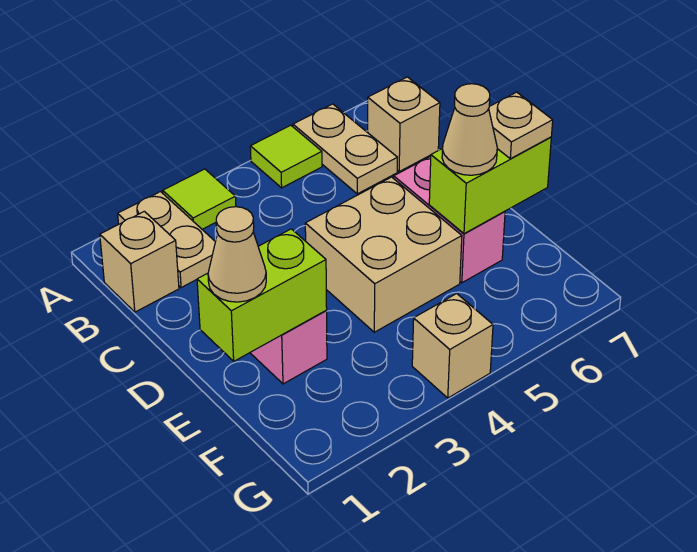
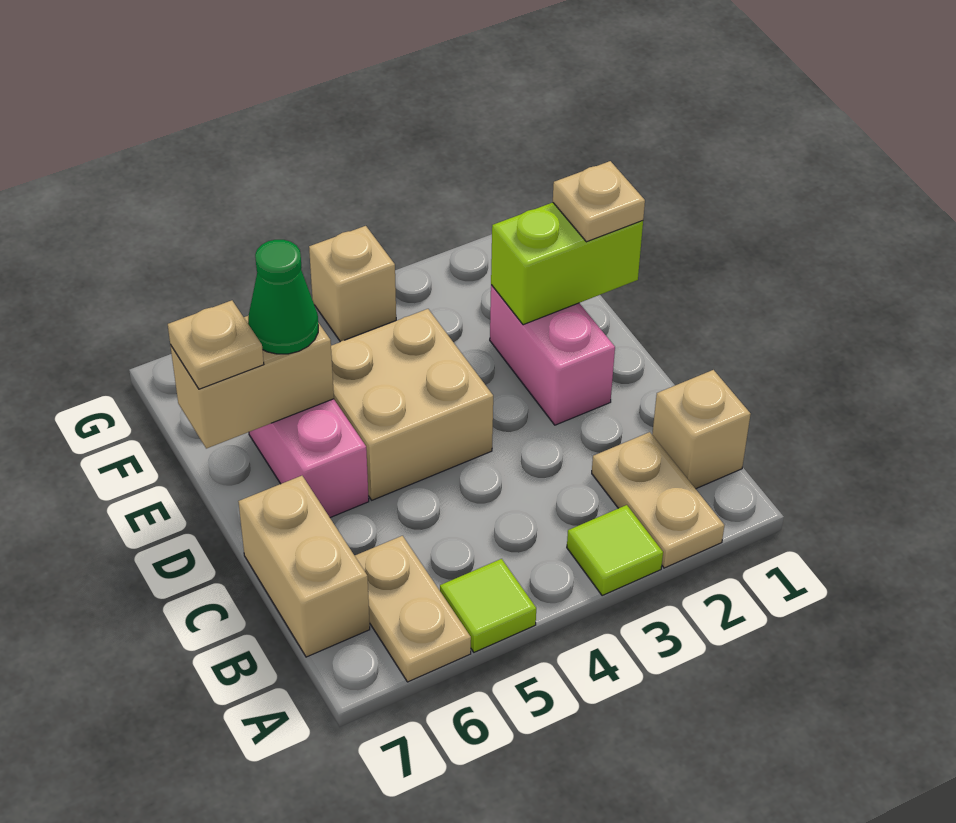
tan brick B7 level 1 -> tan brick B7:C7 level 1
tan cone E1 level 3 -> tan plate E1 level 3
lime brick E6:E7 level 2 -> tan brick E6:E7 level 2
tan cone E6 level 3 -> green cone E6 level 3

